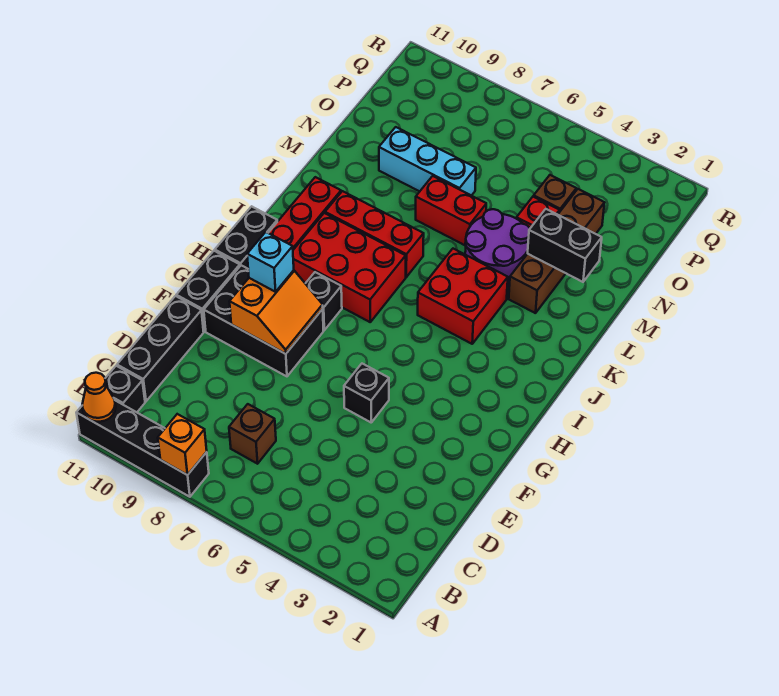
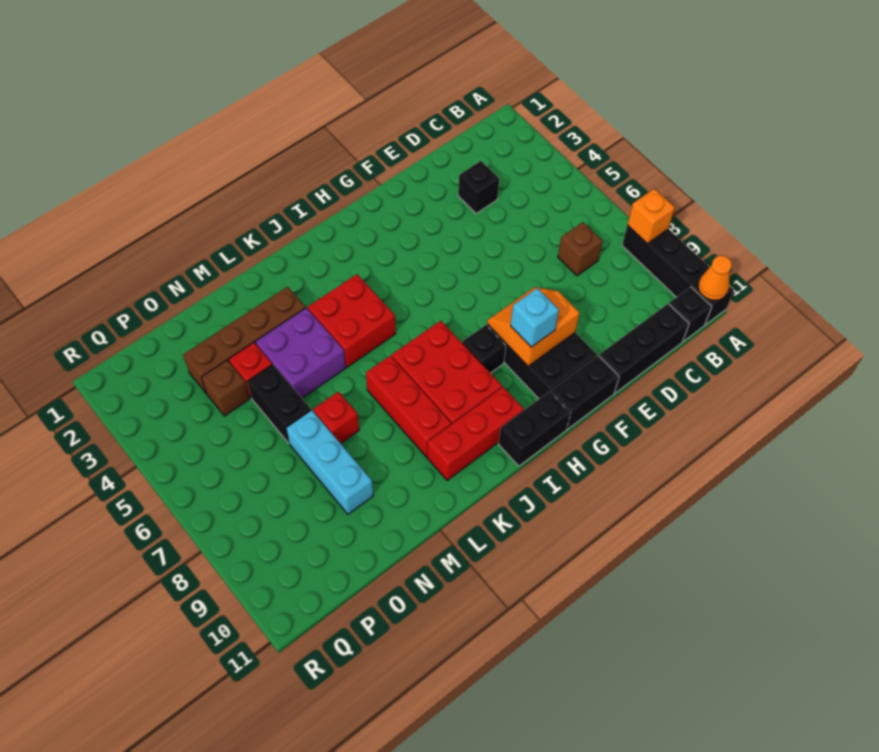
black brick F5 level 1 -> black brick D3 level 1
purple round brick L4:M5 level 1 -> purple brick L4:M5 level 1
black brick M2:M3 level 2 -> black brick N5:N6 level 1
red brick M6:M7 level 1 -> red brick M7 level 1

